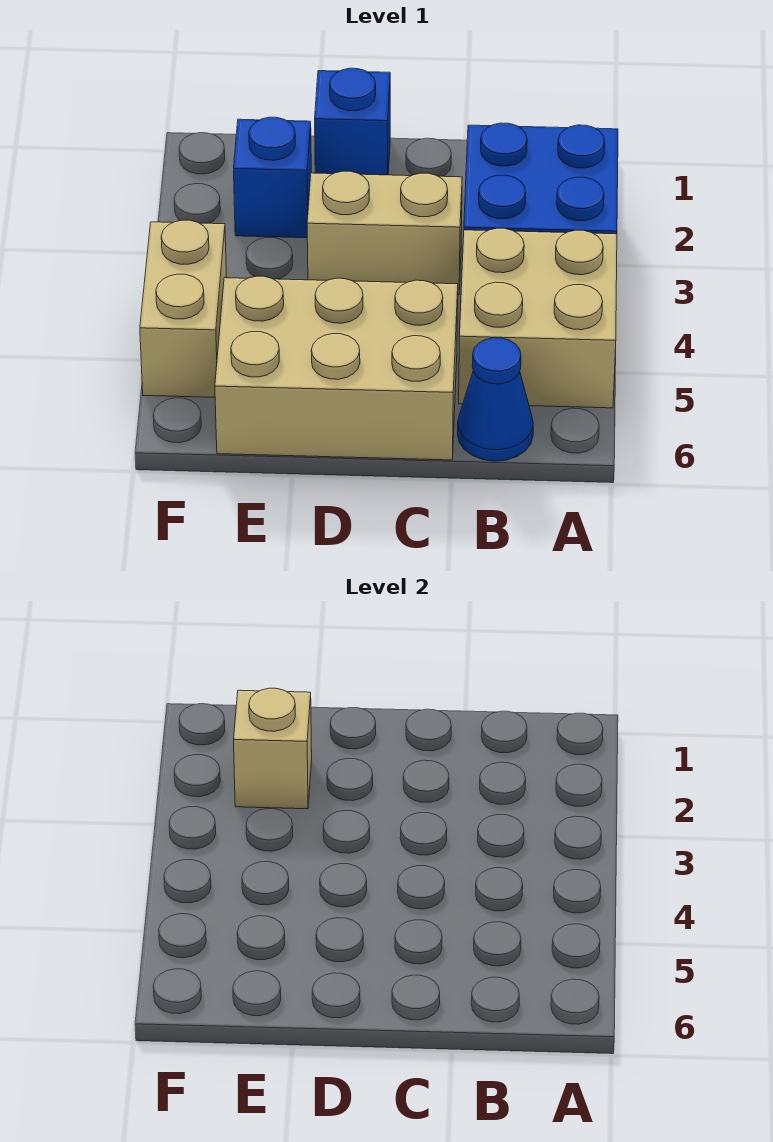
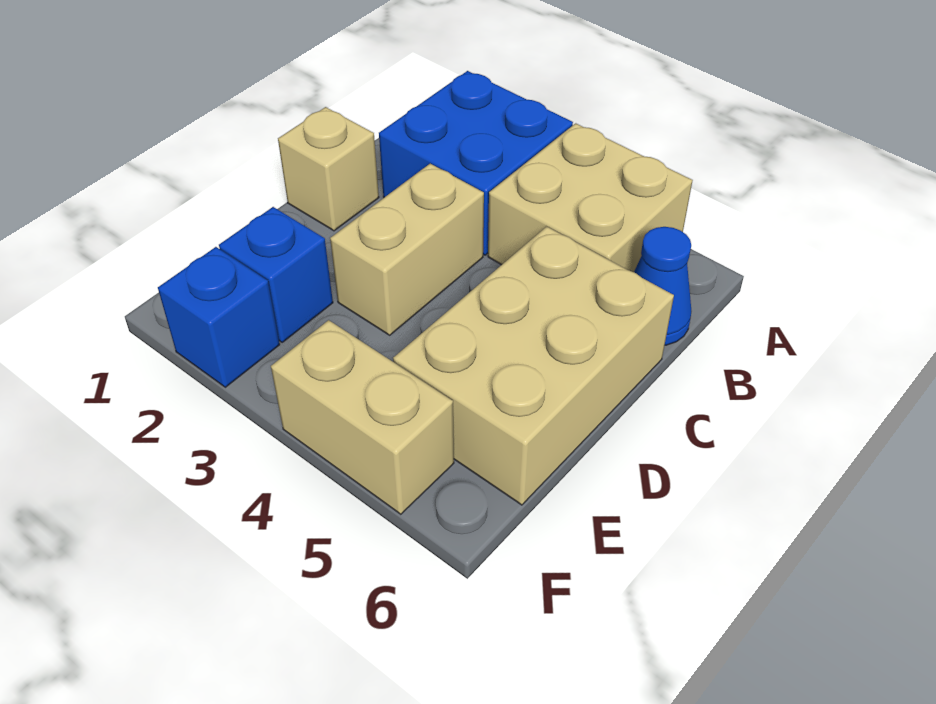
blue brick D1 level 1 -> blue brick F2 level 1
tan brick E2 level 2 -> tan brick C1 level 1

